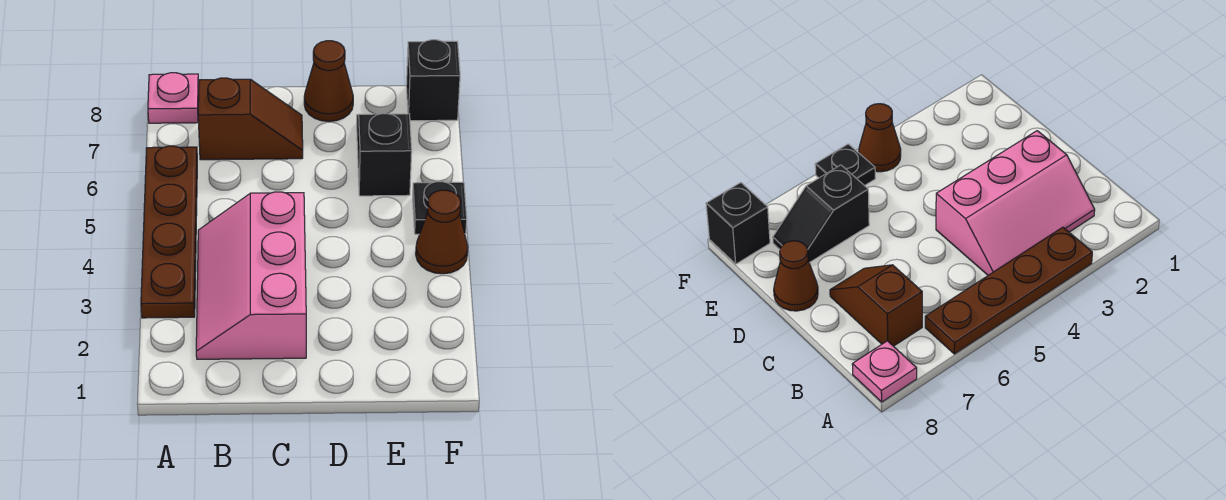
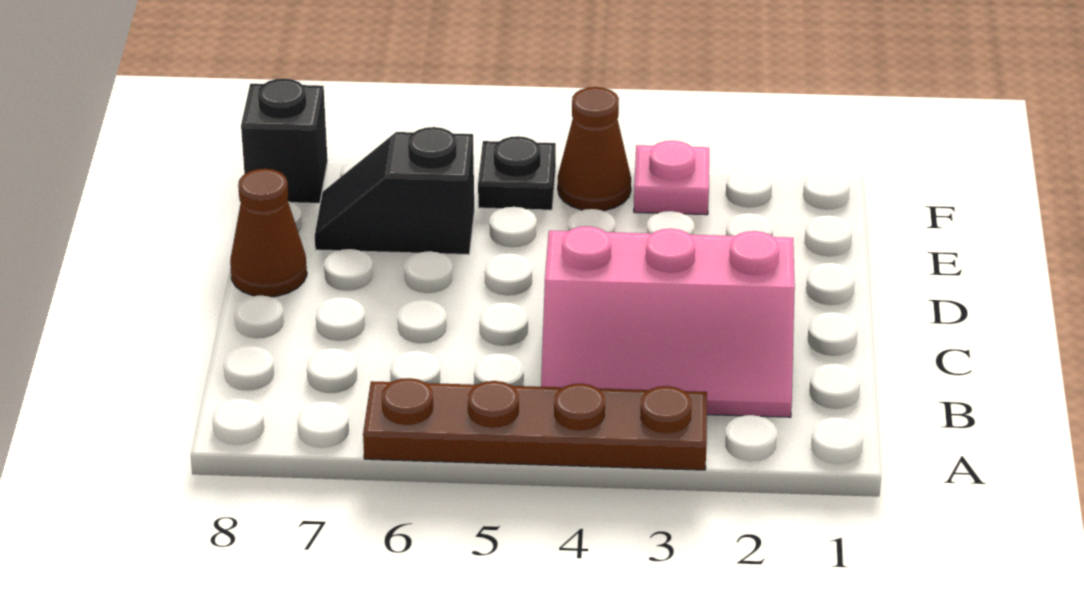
pink plate A8 level 1 -> pink plate F3 level 1
brown slope B7:C7 level 1 top B -> none

